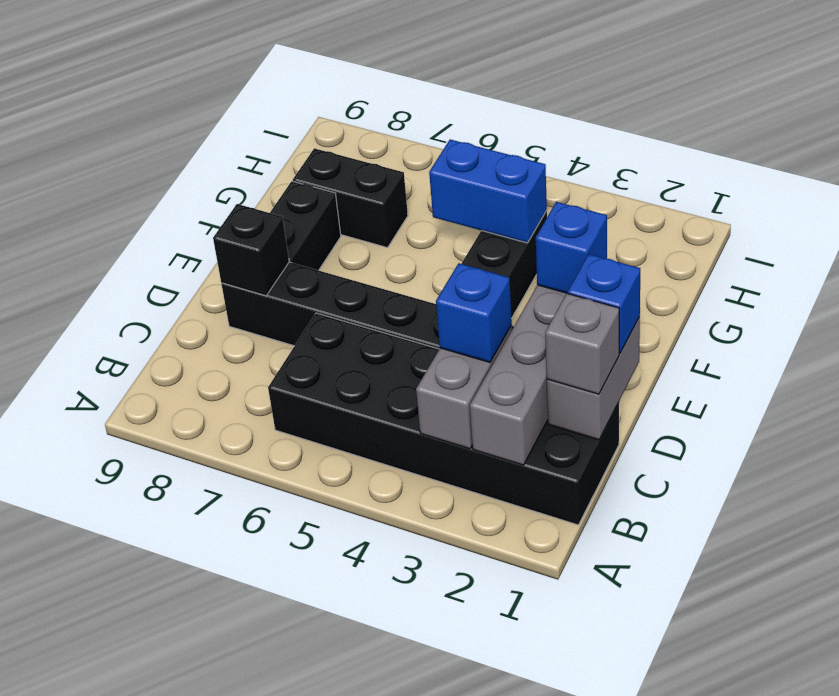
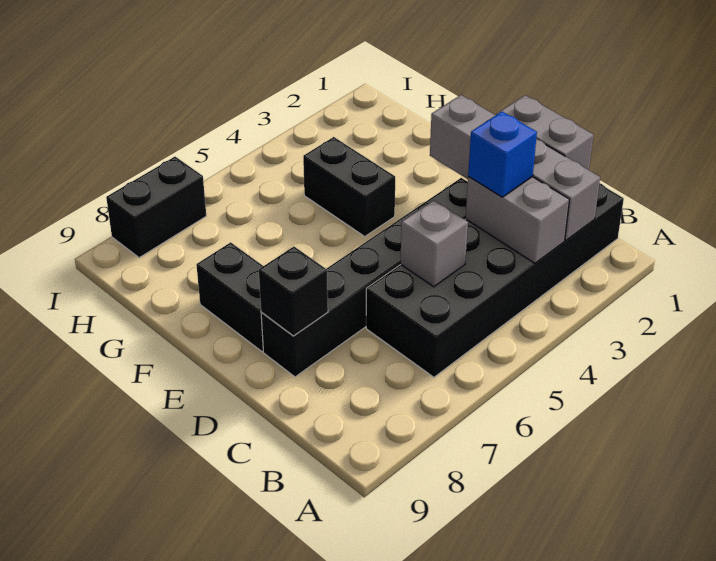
grey brick C1 level 3 -> grey brick C5 level 2
blue brick D1 level 3 -> none
blue brick E2 level 3 -> none
blue brick G4:G5 level 2 -> none
black brick G7:G8 level 1 -> black brick I7:I8 level 1

